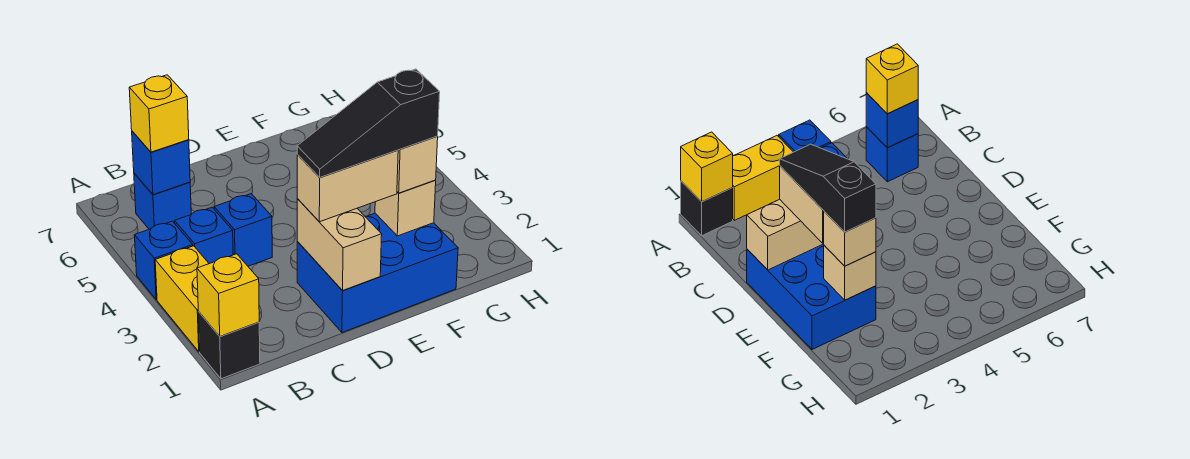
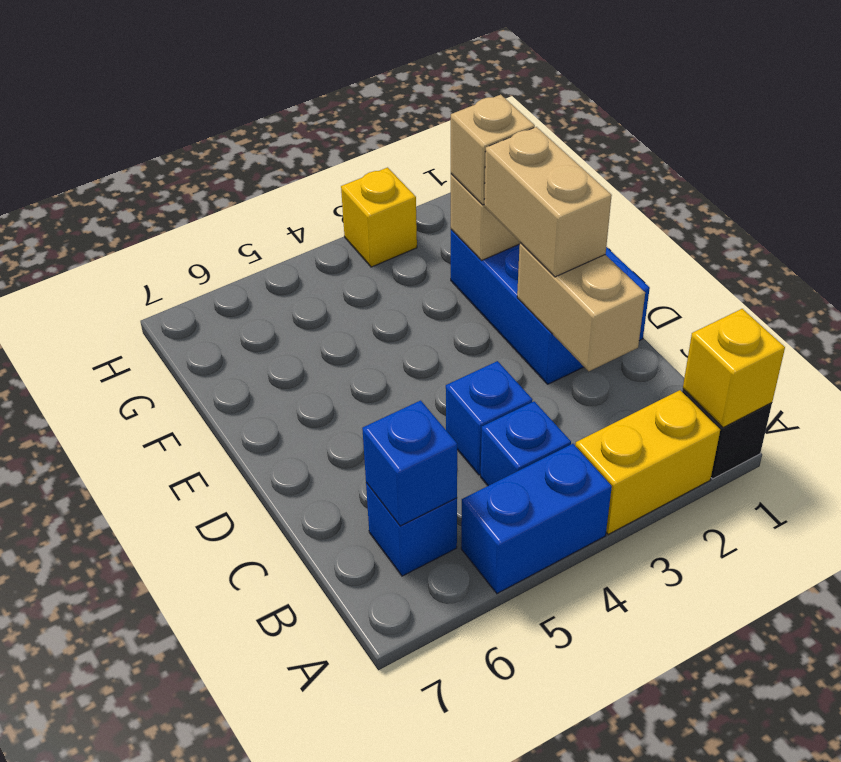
blue brick A4 level 1 -> blue brick A4:A5 level 1
yellow brick B6 level 3 -> yellow brick H3 level 1
tan brick D1:D2 level 2 -> tan brick C2:D2 level 2
black slope D2:F2 level 4 top F -> none

